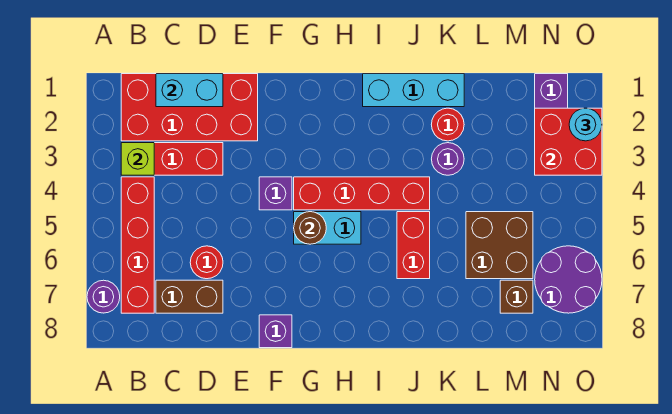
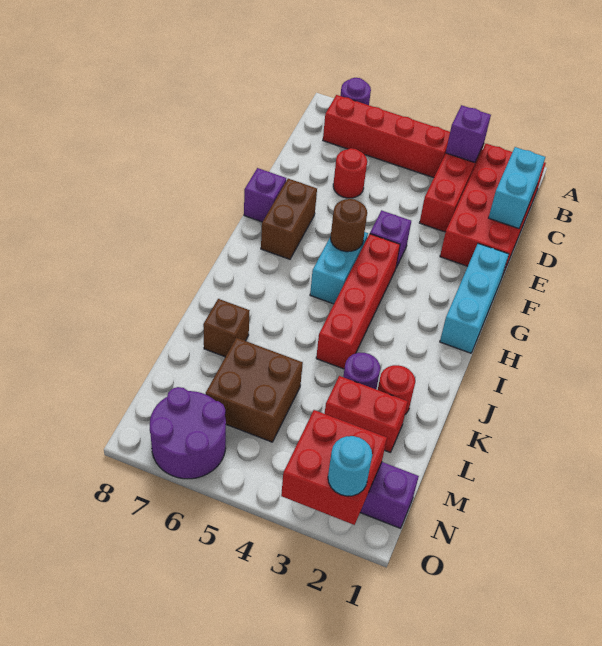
lime brick B3 level 2 -> purple brick B3 level 2
brown brick C7:D7 level 1 -> brown brick F7:G7 level 1
cyan brick I1:K1 level 1 -> cyan brick F1:H1 level 1
red brick J5:J6 level 1 -> red brick L2:L3 level 1
brown brick M7 level 1 -> brown brick K7 level 1

